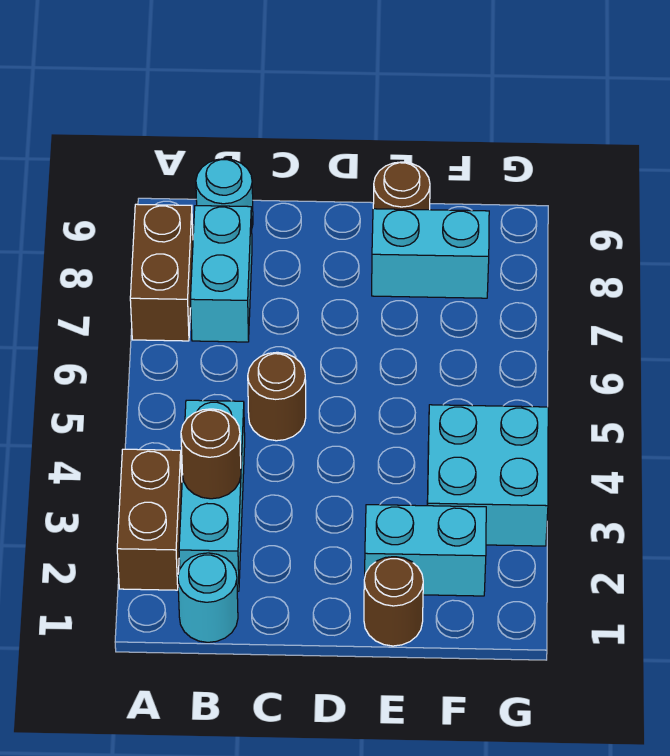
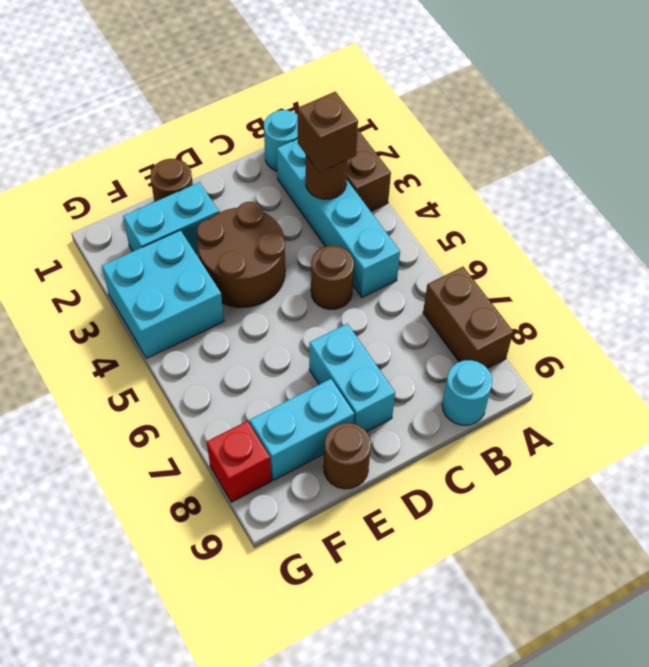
cyan brick B2:B4 level 1 -> cyan brick B2:B5 level 1
none -> brown brick B3 level 3
cyan brick B7:B8 level 1 -> cyan brick D7:D8 level 1
none -> brown round brick D3:E4 level 1
none -> red brick G8 level 1

